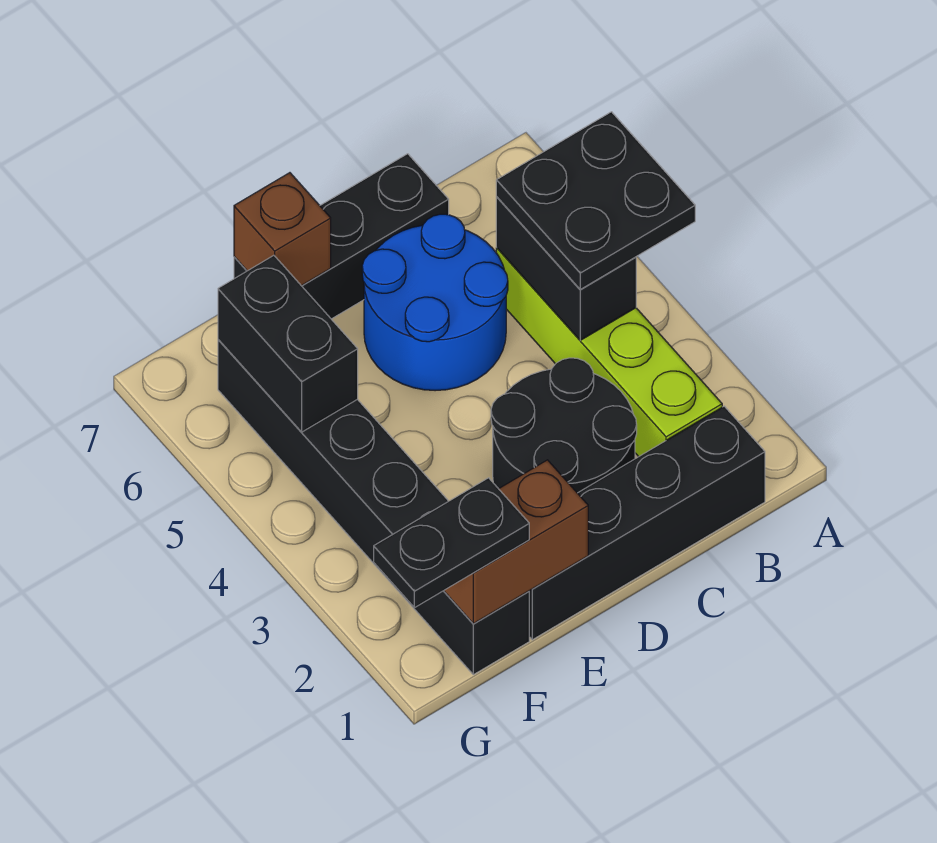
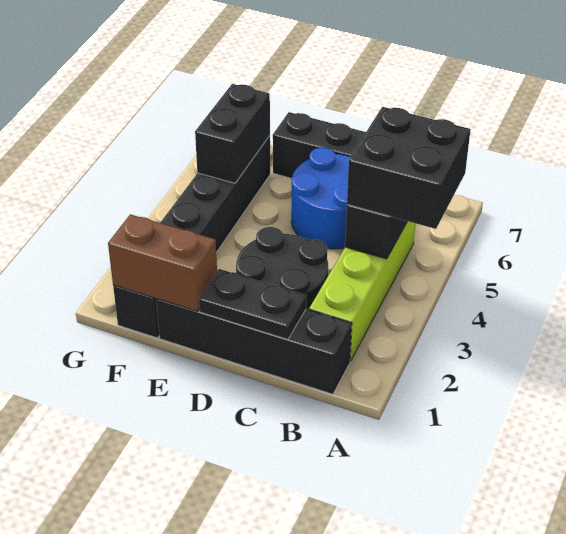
black plate A4:B5 level 3 -> black brick A4:B5 level 3
brown brick E7 level 2 -> none
black plate F1:G1 level 3 -> black plate C1:D1 level 2

